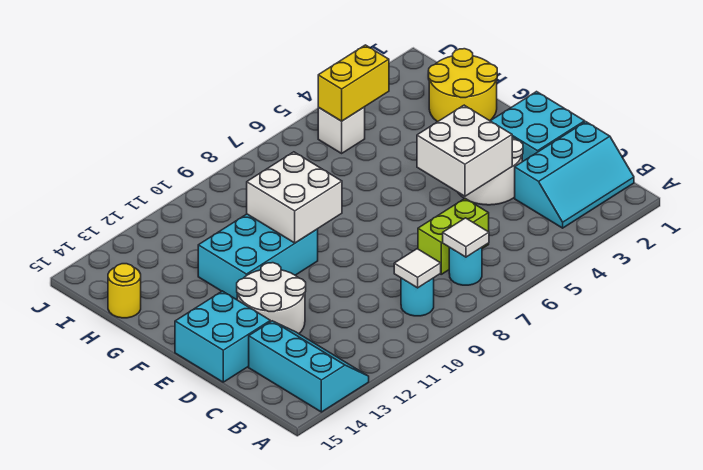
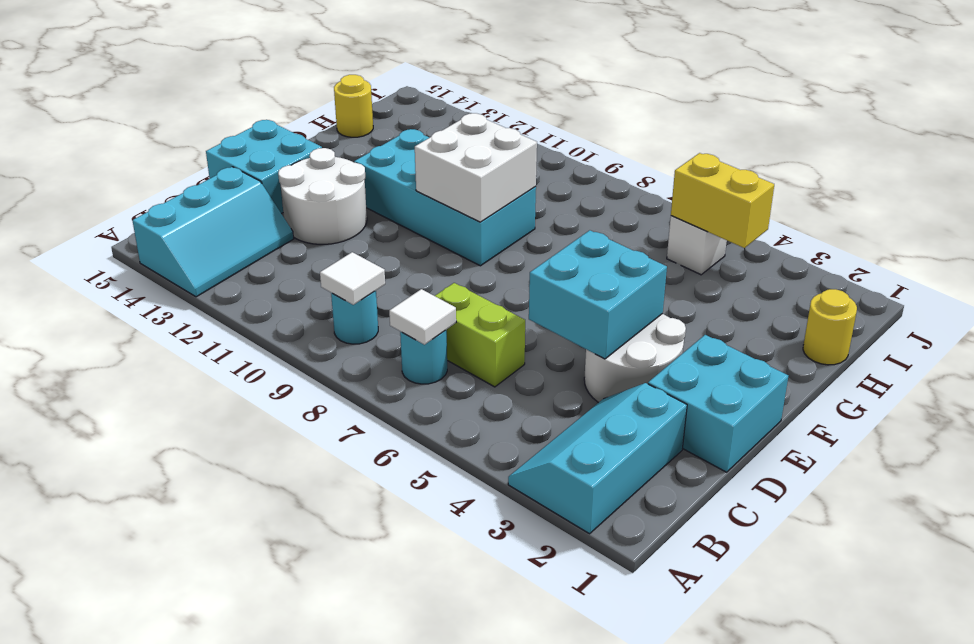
cyan slope B1:C3 level 1 top C -> cyan slope A2:C3 level 1 top 2
white brick D4:E5 level 2 -> cyan brick D4:E5 level 2
cyan brick F10:G12 level 1 -> cyan brick F9:G12 level 1
yellow round brick G1:H2 level 1 -> yellow round brick H1 level 1

